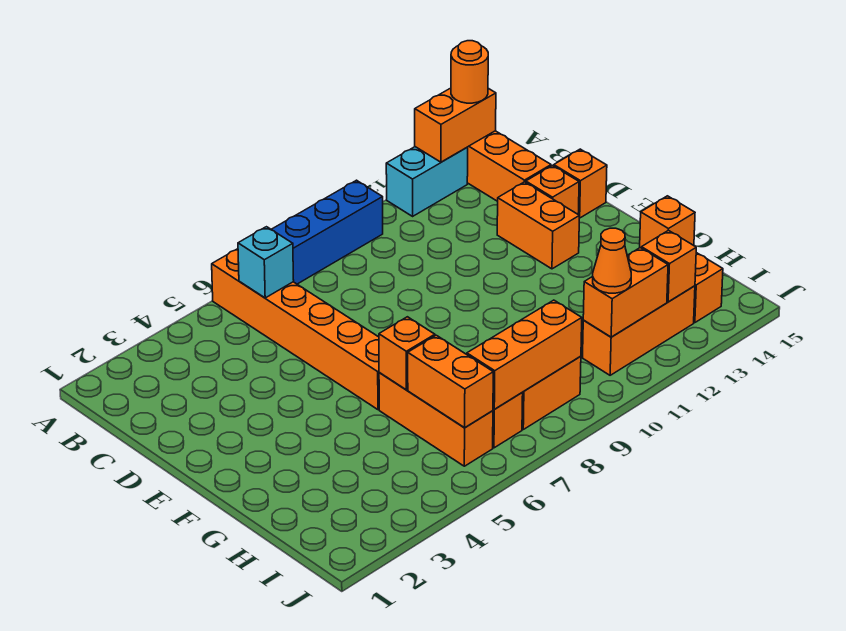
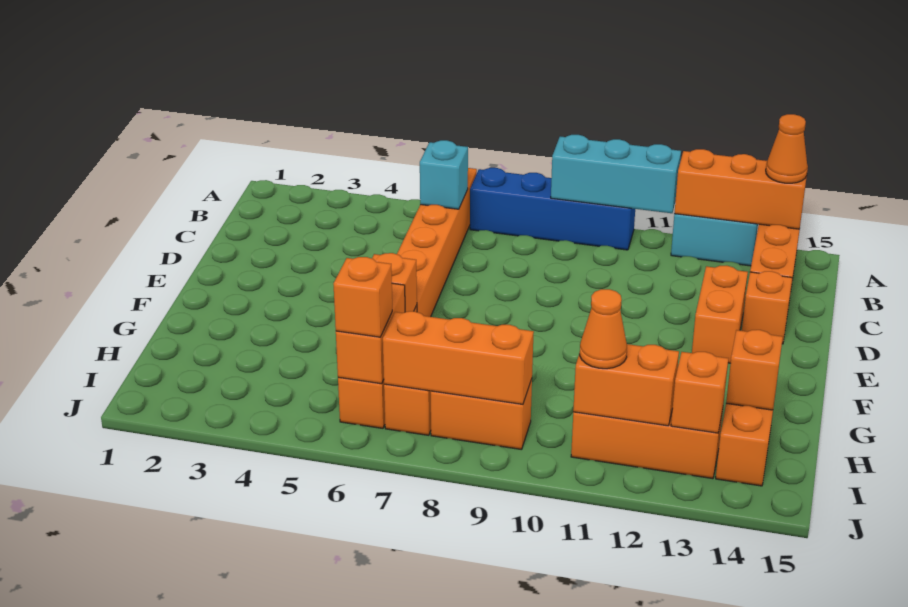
none -> cyan brick A9:A11 level 2
orange brick A13:A14 level 2 -> orange brick A12:A14 level 2
orange round brick A14 level 3 -> orange cone A14 level 3
orange brick D15 level 1 -> orange brick I6 level 3

